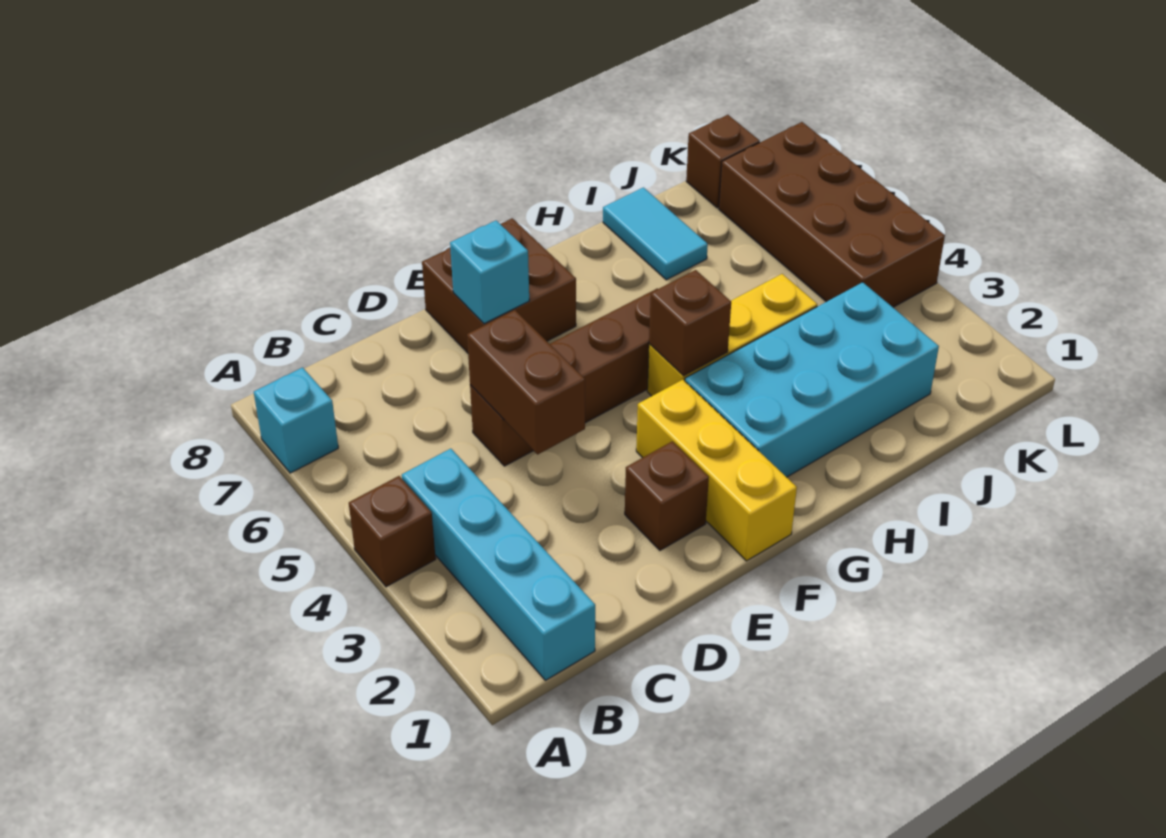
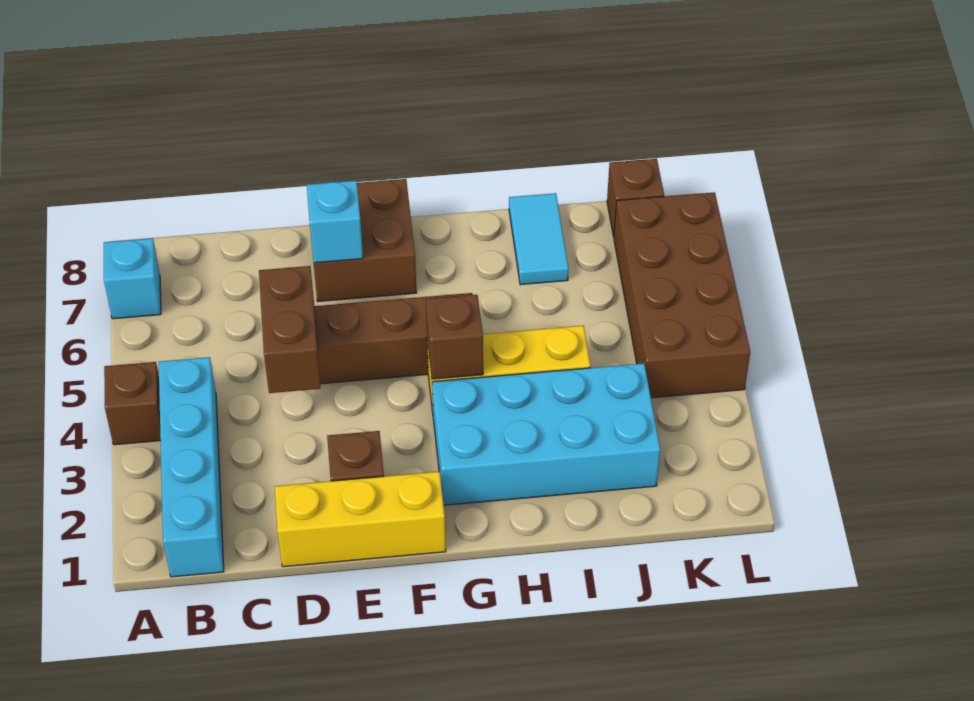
yellow brick F1:F3 level 1 -> yellow brick D1:F1 level 1

